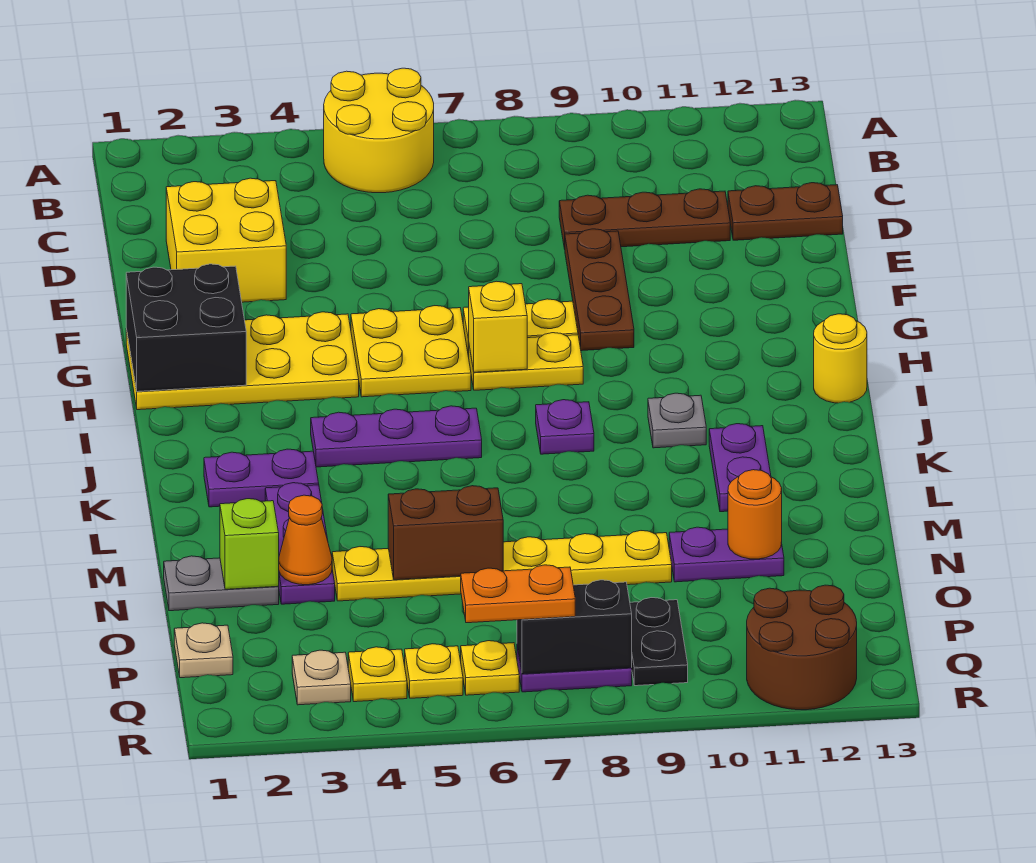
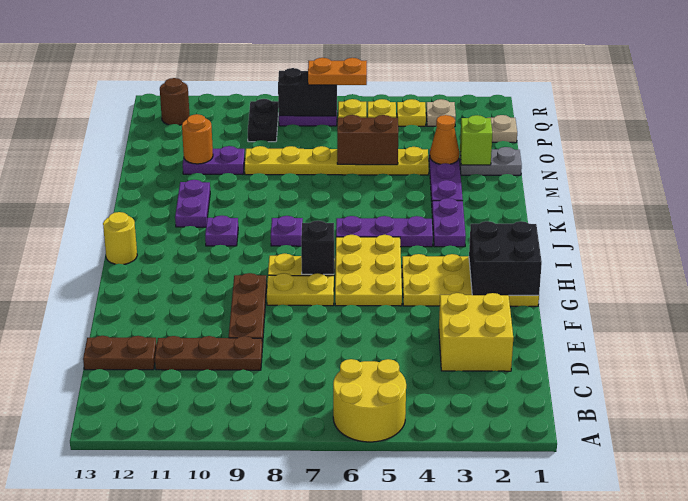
yellow plate G5:H6 level 1 -> yellow plate G5:I6 level 1
yellow brick H7 level 2 -> black brick H7 level 2
grey plate J10 level 1 -> purple plate J10 level 1
purple plate K2:K3 level 1 -> purple plate J3:K3 level 1
brown round brick Q11:R12 level 1 -> brown round brick Q12 level 1

